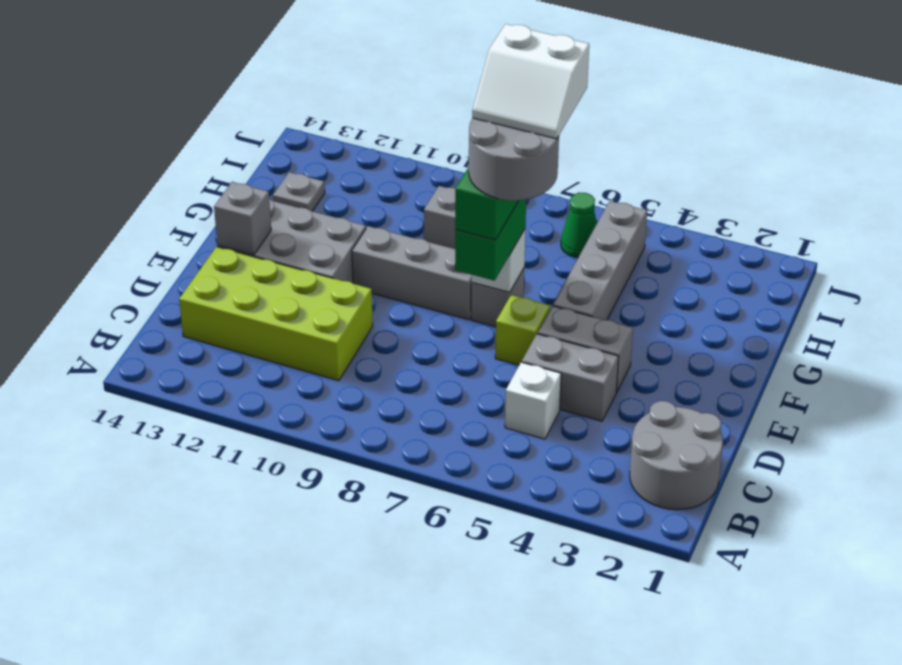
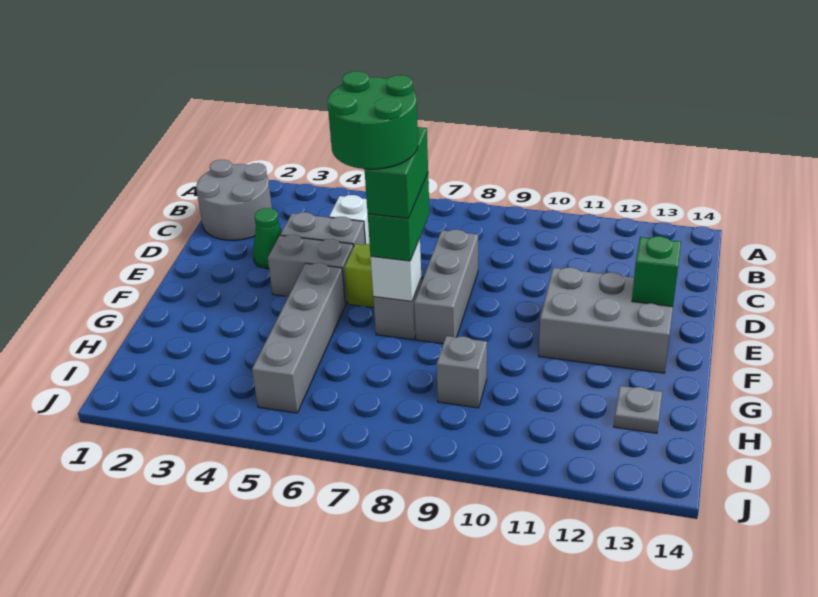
lime brick C10:D13 level 1 -> none
grey round brick E6:F7 level 5 -> green round brick E6:F7 level 5
grey brick E13 level 2 -> green brick E13 level 2
white slope F6:G7 level 6 top G -> none
grey brick F8:F10 level 1 -> grey brick D8:F8 level 1
green cone I6 level 1 -> green cone D3 level 1

